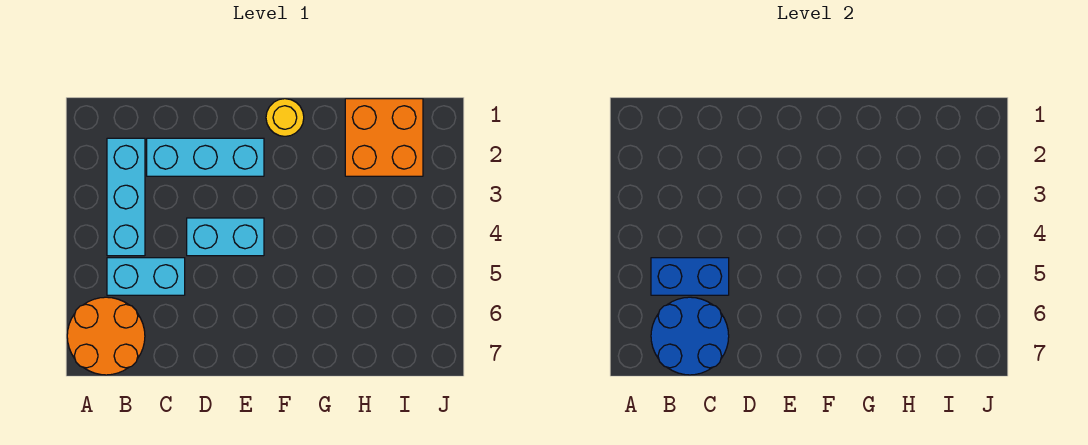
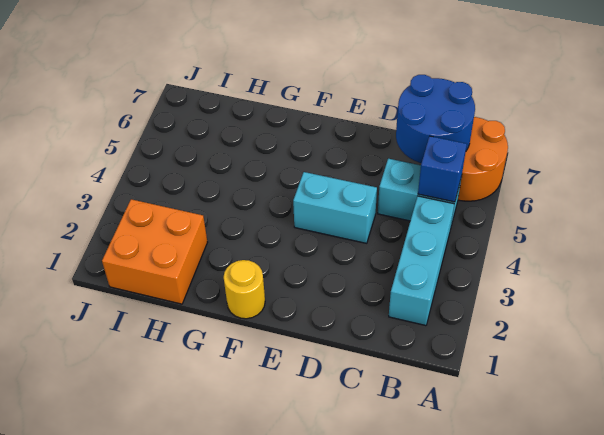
blue brick B5:C5 level 2 -> blue brick B5 level 2
cyan brick C2:E2 level 1 -> none

